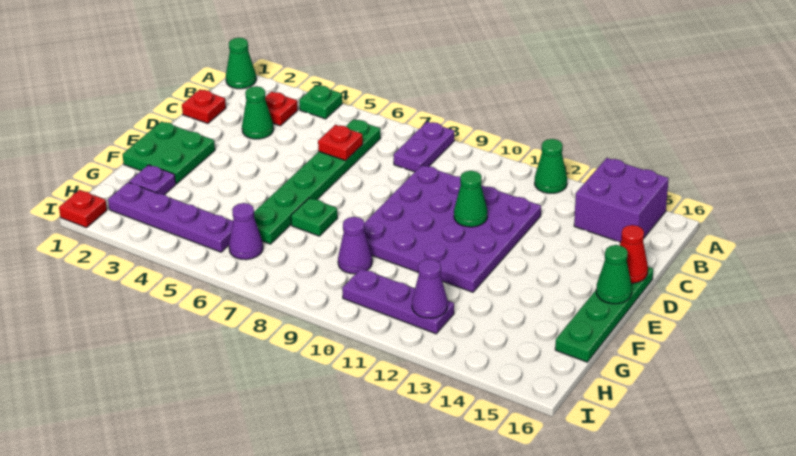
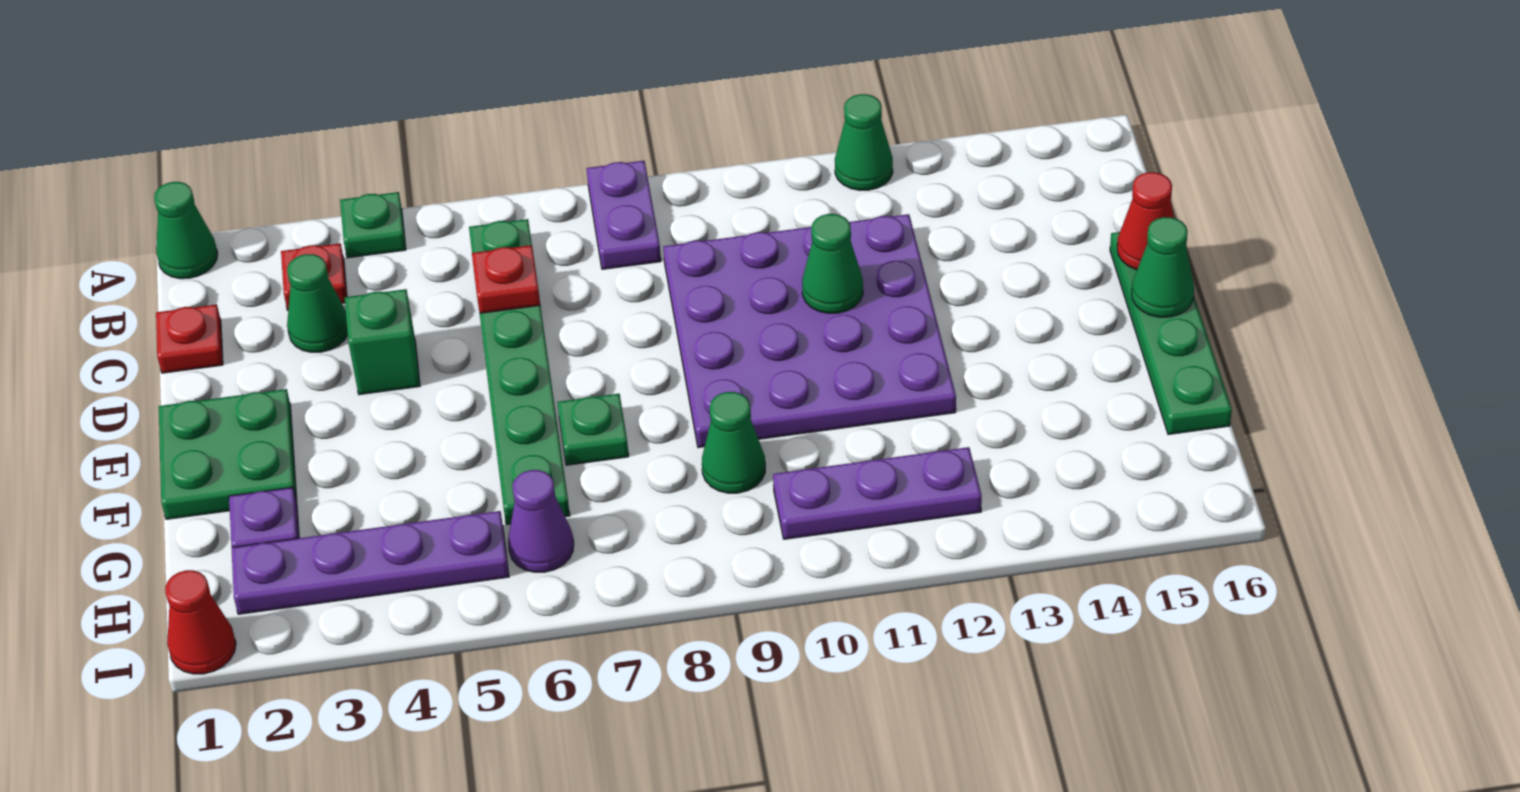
purple brick A14:B15 level 1 -> none
none -> green brick D4 level 1
purple cone G9 level 1 -> green cone G9 level 1
purple cone H12 level 2 -> none
red plate I1 level 1 -> red cone I1 level 1

